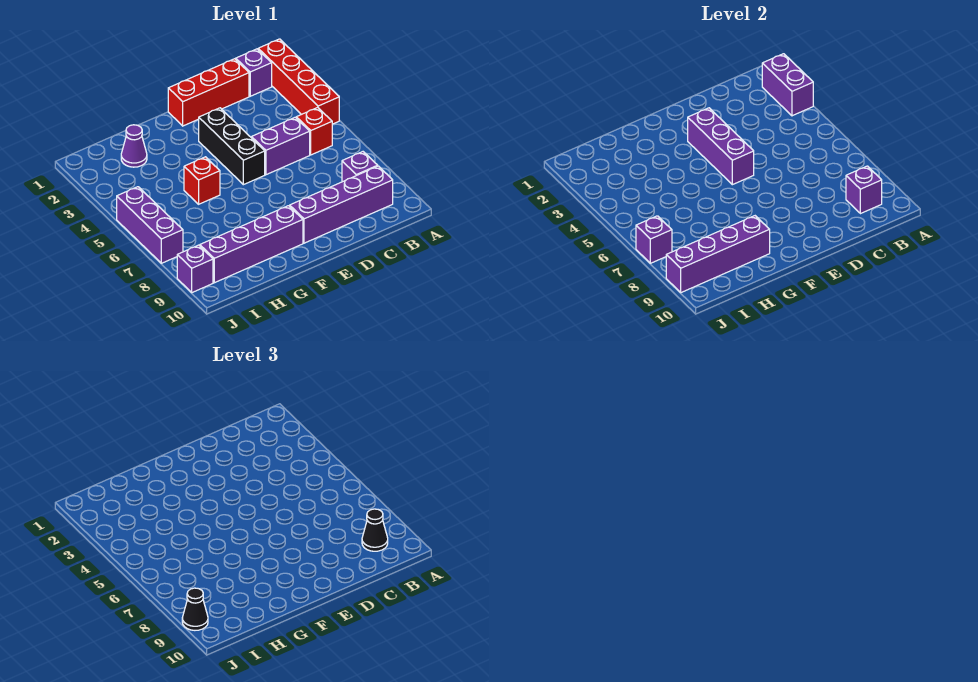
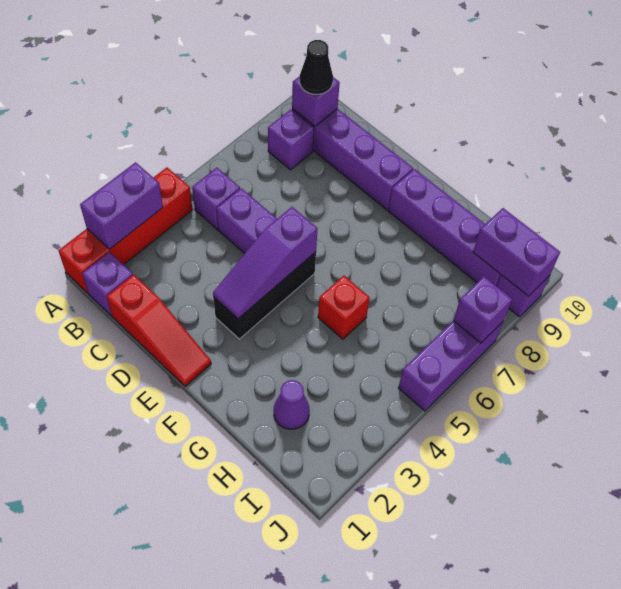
red brick B5 level 1 -> purple brick B5 level 1
red brick C1:E1 level 1 -> red slope C1:E1 level 1 top C
purple brick E3:E5 level 2 -> purple slope E3:E5 level 2 top 5
purple brick G9:J9 level 2 -> purple brick I9:J9 level 2
black cone J9 level 3 -> none

